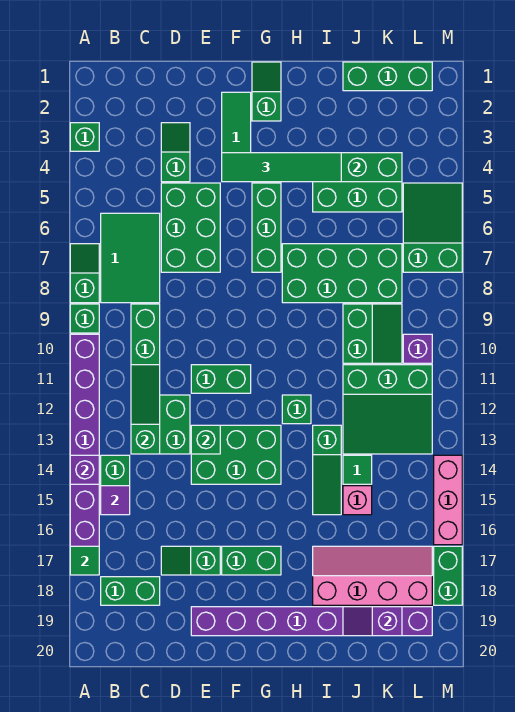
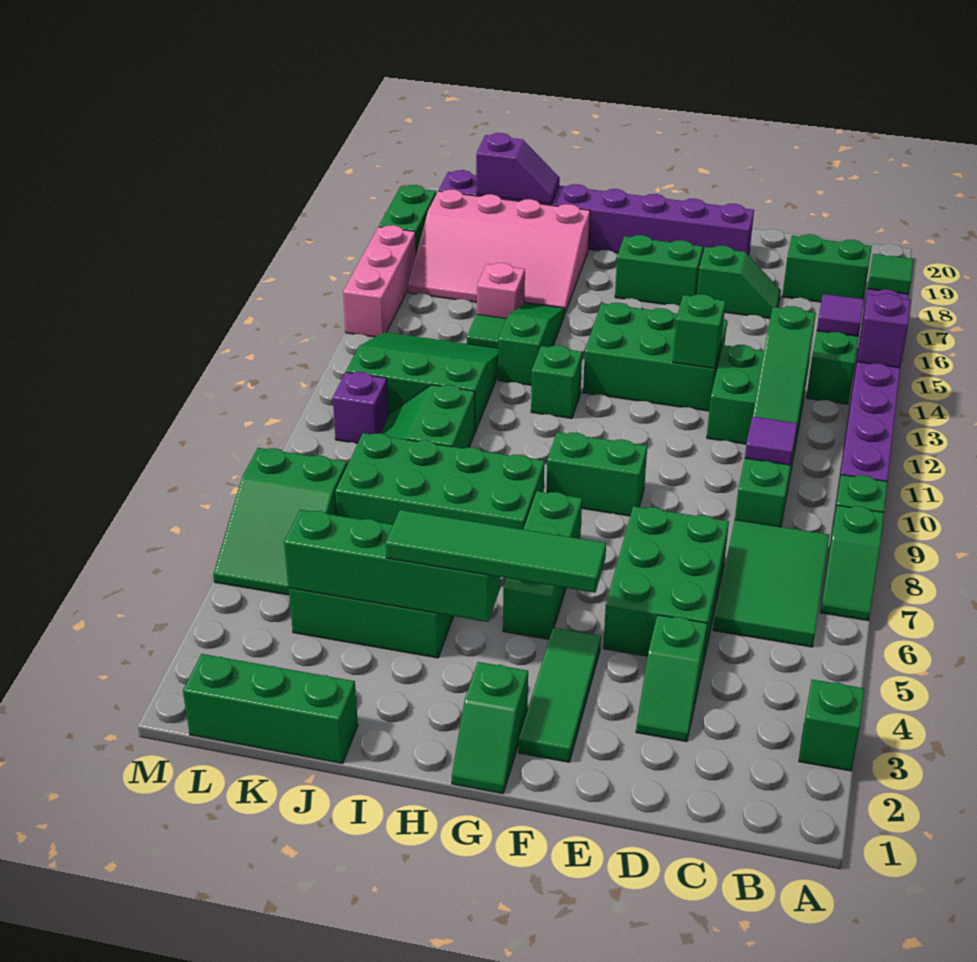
none -> purple tile C10 level 2
green brick E11:F11 level 1 -> green brick F9:G9 level 1
pink slope I17:L18 level 1 top 18 -> pink slope I16:L18 level 1 top 18

